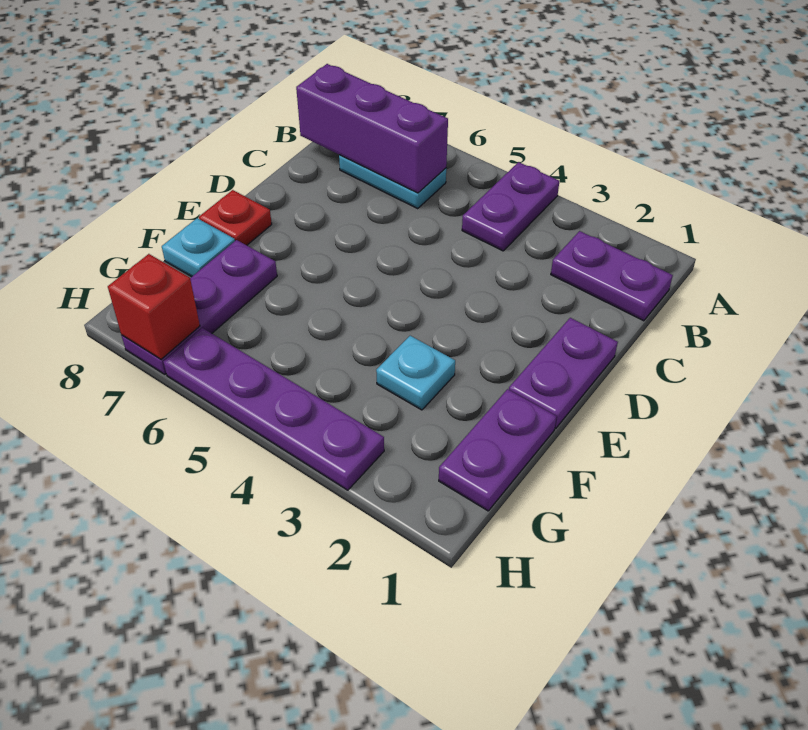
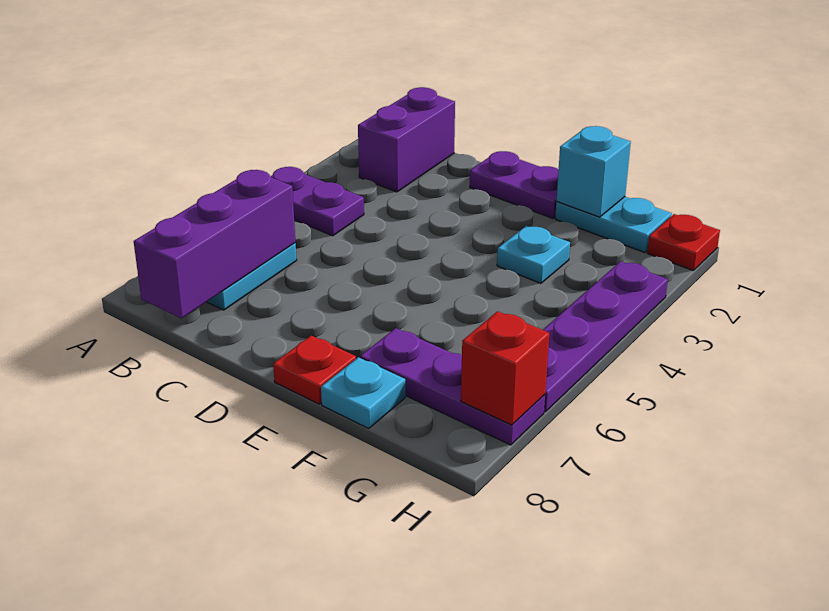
purple plate B1:B2 level 1 -> purple brick B1:B2 level 1
purple plate F1:G1 level 1 -> cyan plate F1:G1 level 1
none -> cyan brick F1 level 2
none -> red plate H1 level 1

